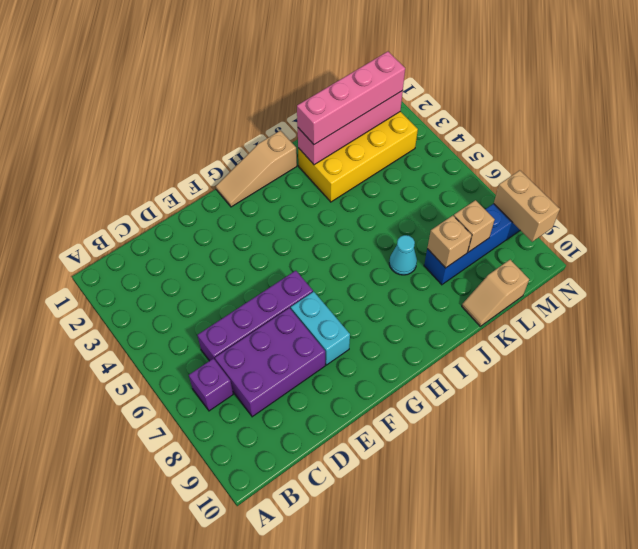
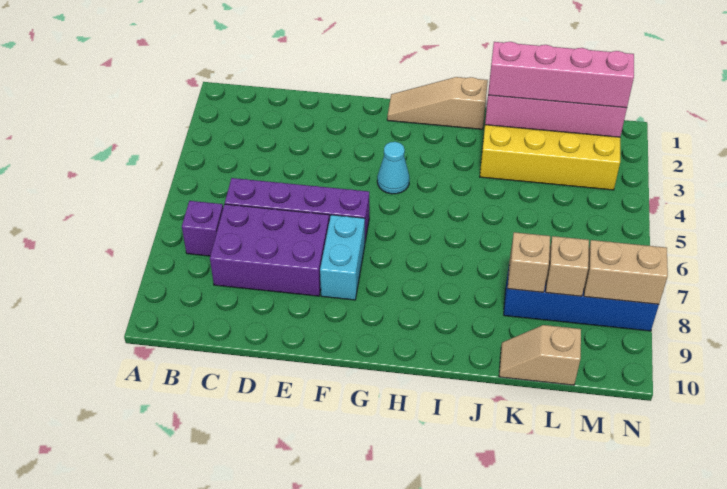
cyan cone J7 level 1 -> cyan cone G4 level 1
tan brick N8:N9 level 2 -> tan brick M8:N8 level 2

